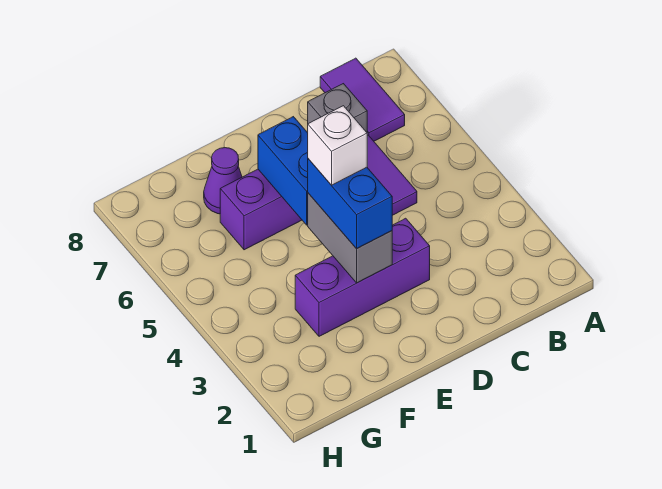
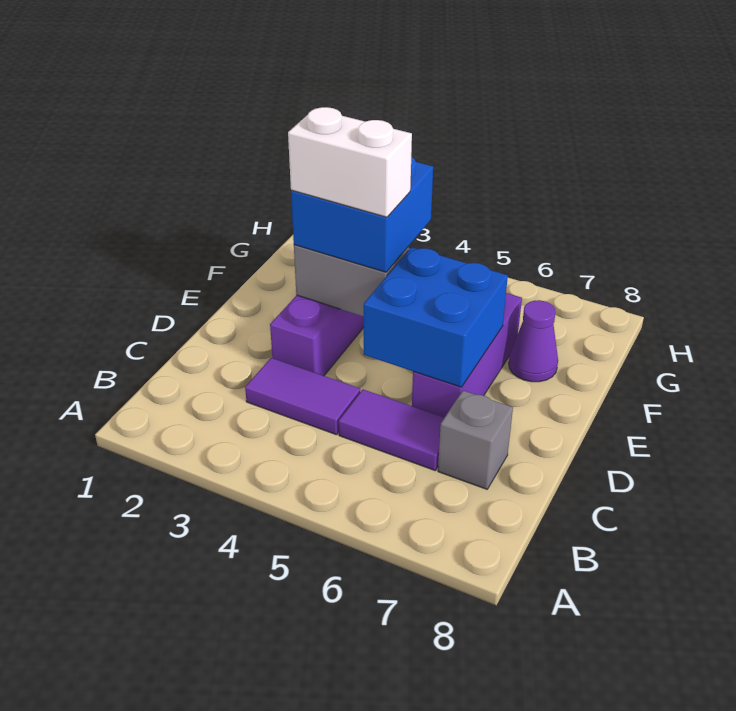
purple tile B7:B8 level 1 -> purple tile C3:C4 level 1
blue brick E3:E4 level 3 -> blue brick E3:F4 level 3
white brick E4 level 4 -> white brick E3:E4 level 4
blue brick E5:E6 level 2 -> blue brick D5:E6 level 2

